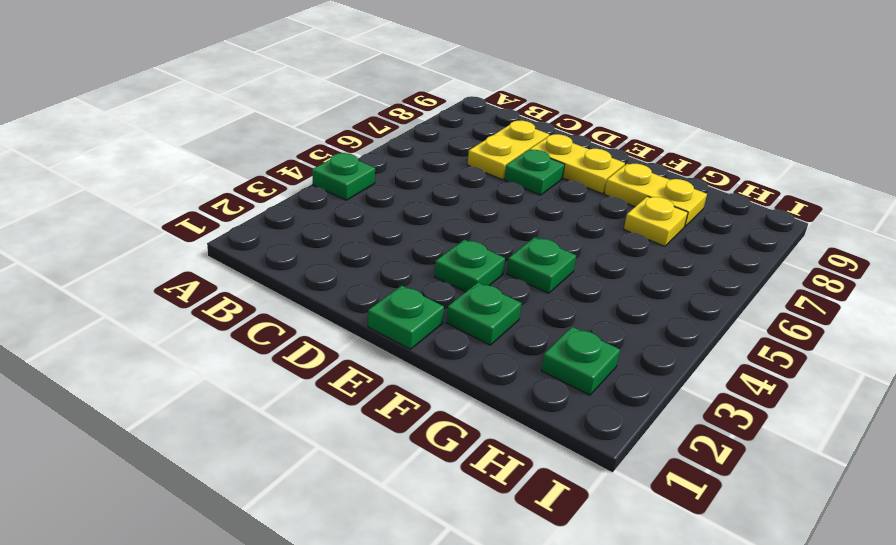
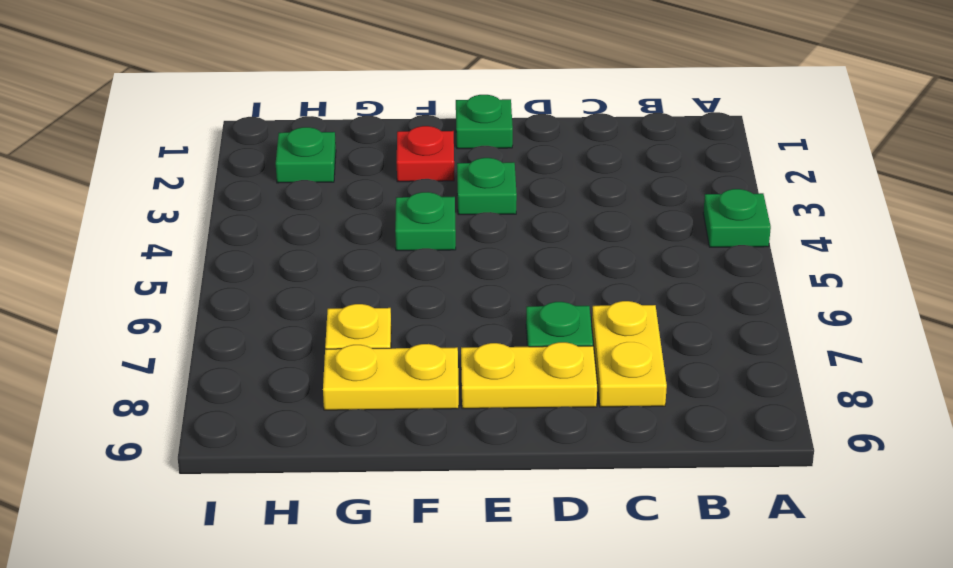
green plate F2 level 1 -> red plate F2 level 1

